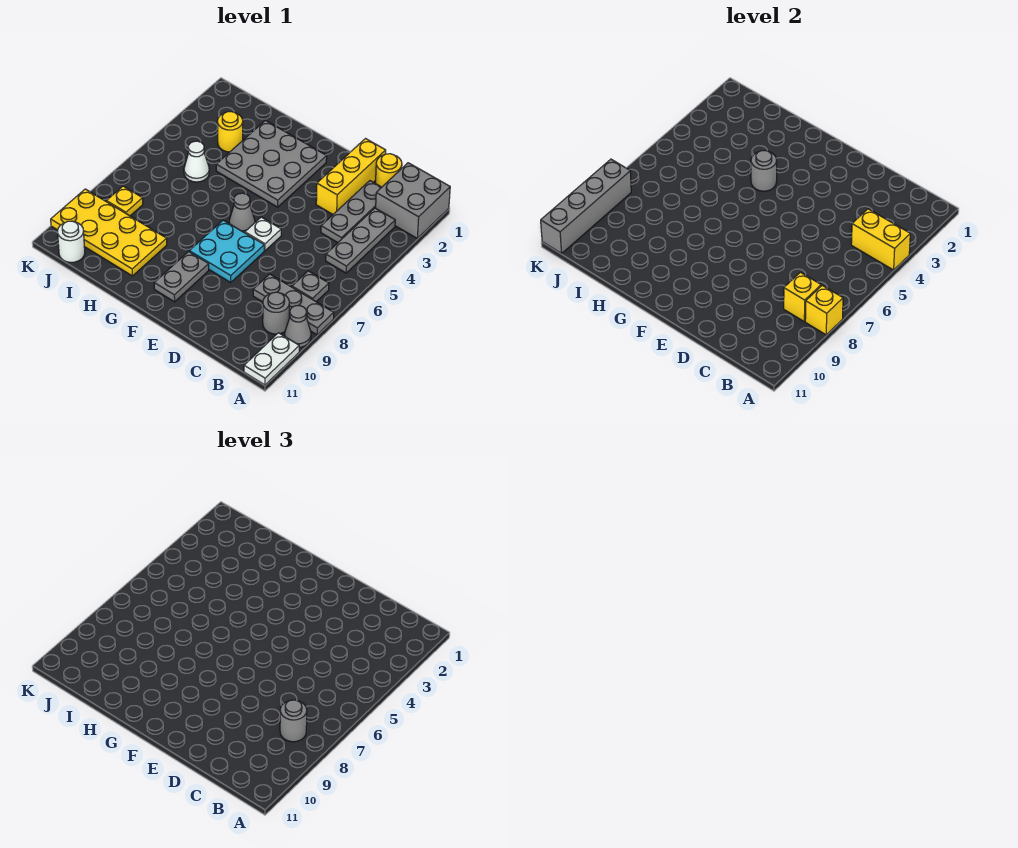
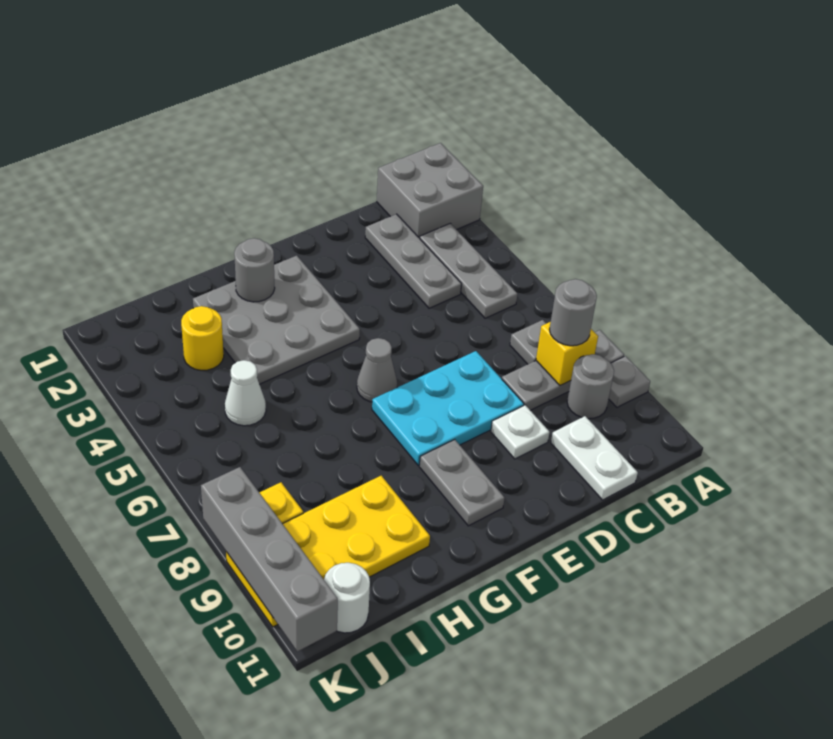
yellow brick A4:B4 level 2 -> none
yellow brick A8 level 2 -> none
grey cone A9 level 1 -> grey plate A9 level 1
white plate A10:A11 level 1 -> white plate C10:C11 level 1
yellow round brick C1 level 1 -> none
yellow brick D1:D3 level 1 -> none
white plate E6 level 1 -> white plate D9 level 1
cyan plate E7:F8 level 1 -> cyan plate D7:F8 level 1
grey round brick G4 level 2 -> grey round brick G2 level 2

